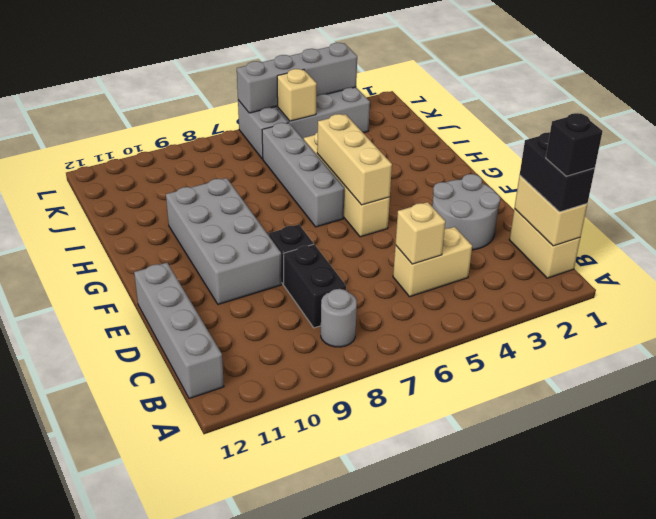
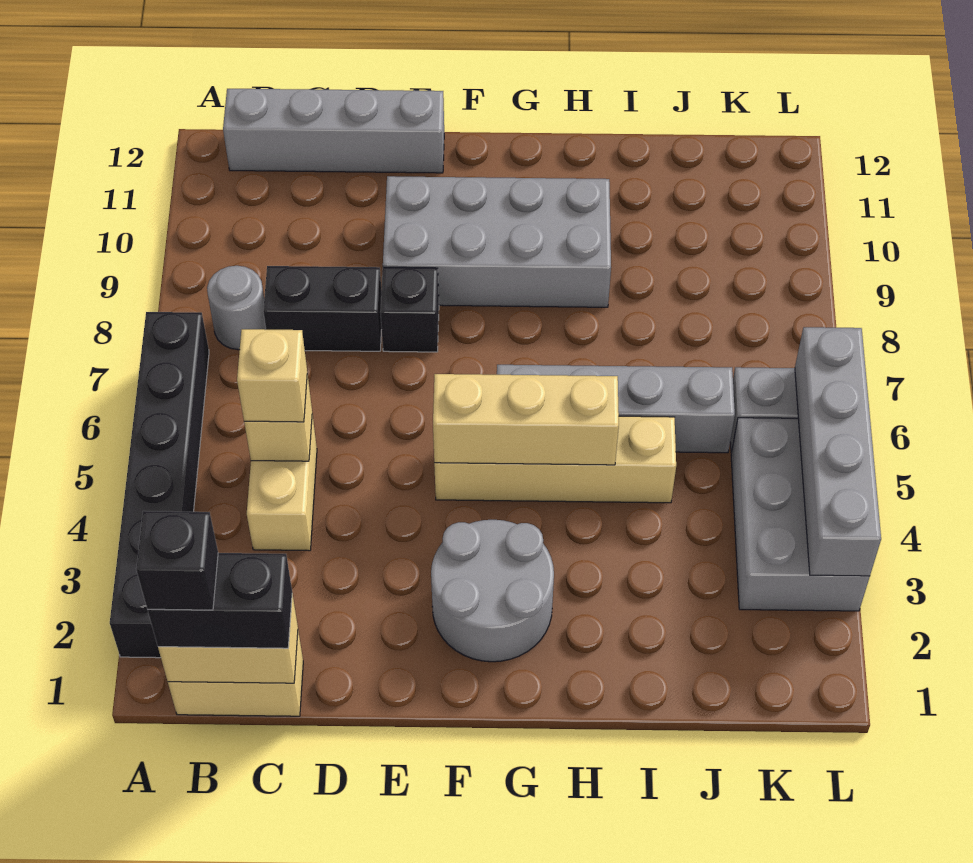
none -> black brick A2:A7 level 1
grey round brick D2:E3 level 1 -> grey round brick F2:G3 level 1
tan brick K5 level 2 -> tan brick C5 level 3

